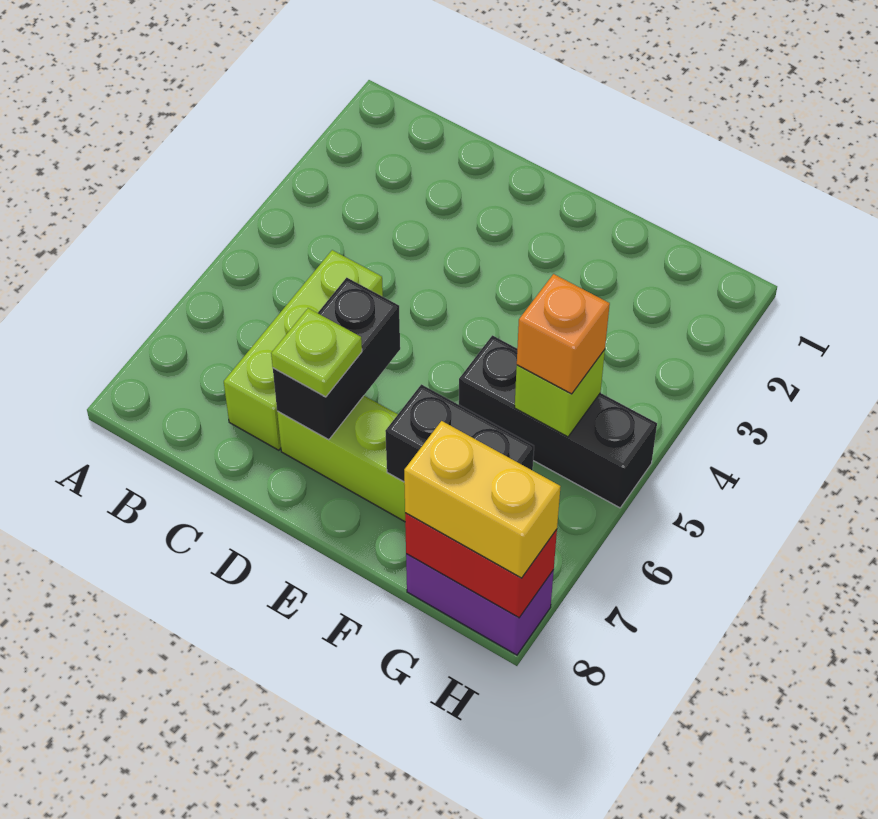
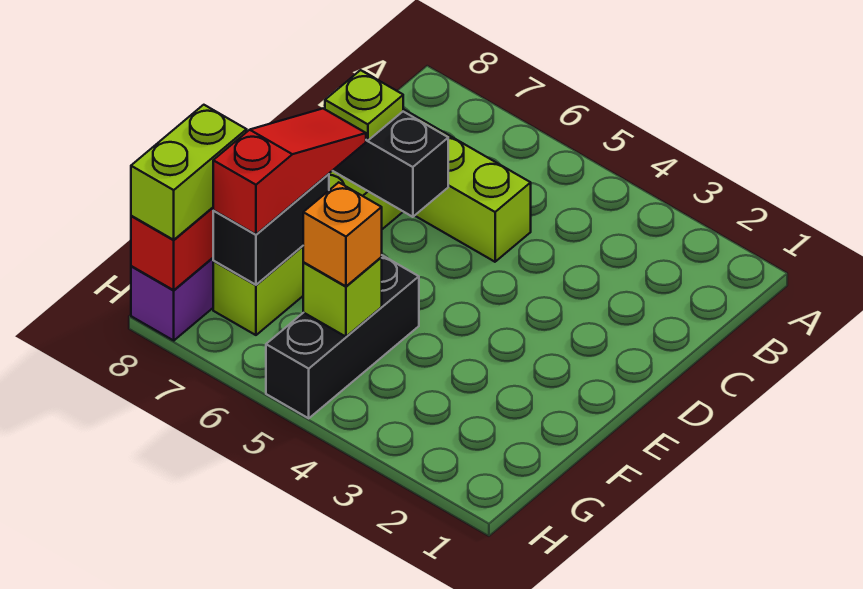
none -> red slope E7:G7 level 3 top G
yellow brick G8:H8 level 3 -> lime brick G8:H8 level 3

